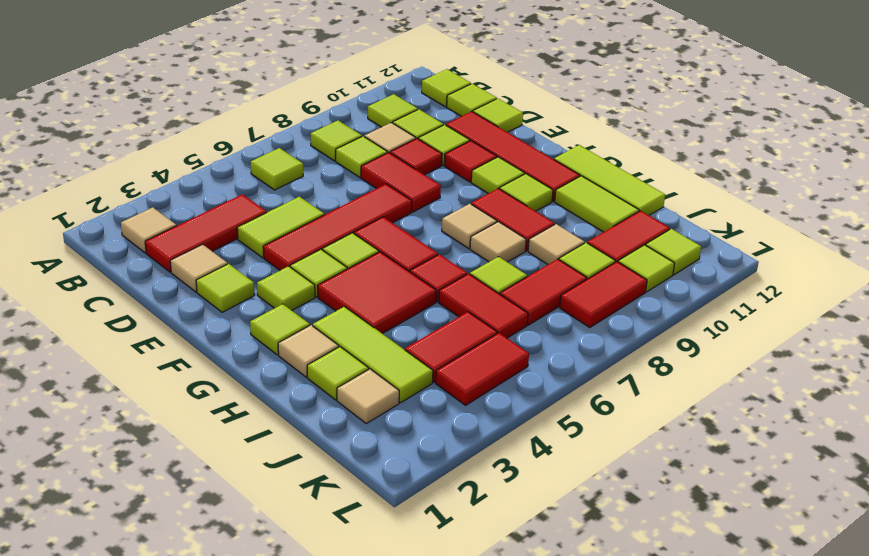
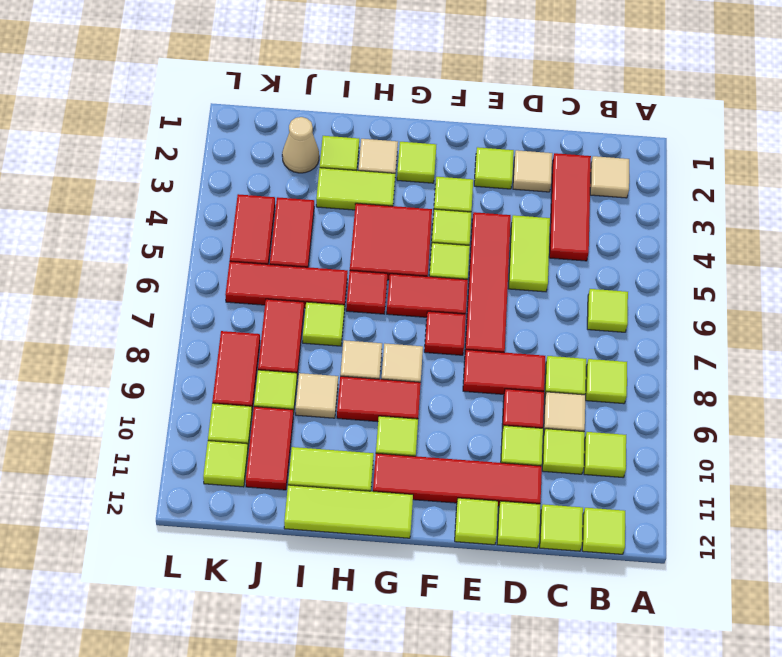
red tile E10 level 1 -> red tile F7 level 1
lime tile F10 level 1 -> lime tile E12 level 1
lime tile H3:J3 level 1 -> lime tile H3:I3 level 1
red tile I6:J6 level 1 -> red tile I6:K6 level 1
tan tile J2 level 1 -> tan cone J2 level 1

